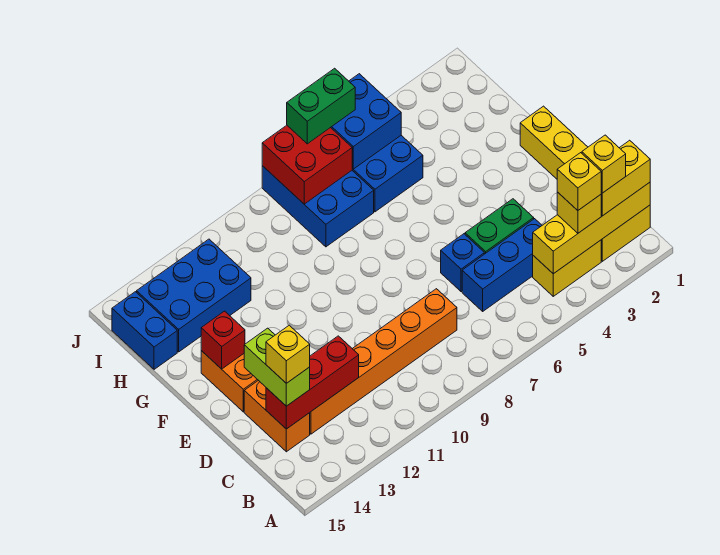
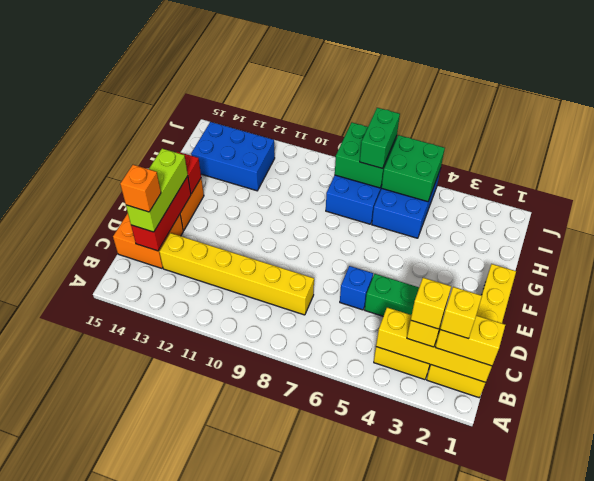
blue brick C4:C6 level 1 -> none
orange brick C8:C13 level 1 -> yellow brick C8:C13 level 1
red brick C12:C14 level 2 -> red brick C14:E14 level 2
orange brick C14:D14 level 1 -> orange brick C14:D15 level 1
lime brick C14:D14 level 3 -> lime brick C14:E14 level 3
yellow brick C14 level 4 -> orange brick C14 level 4
blue brick H15:I15 level 1 -> none
blue brick I5:J6 level 2 -> green brick I5:J6 level 2
red brick I7:J8 level 2 -> green brick I7:J8 level 2
green brick J6:J7 level 3 -> green brick I7:J7 level 3

